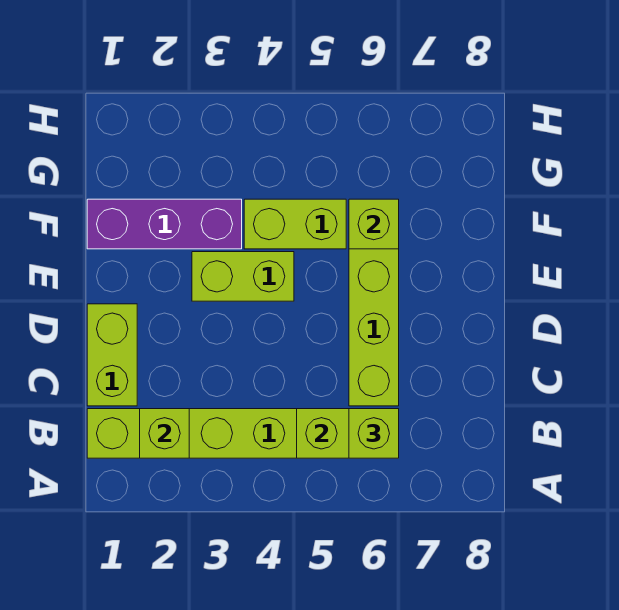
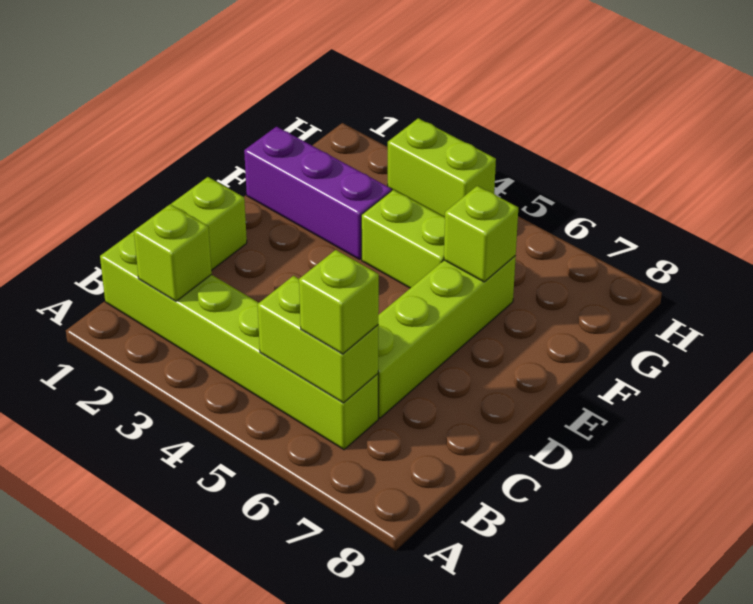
lime brick E3:E4 level 1 -> lime brick H3:H4 level 1

